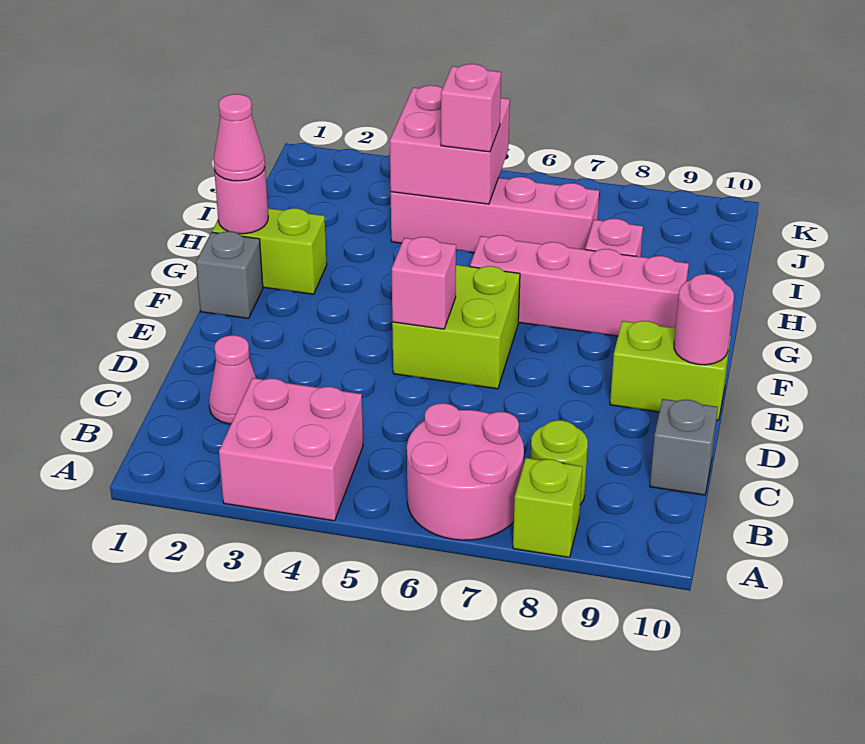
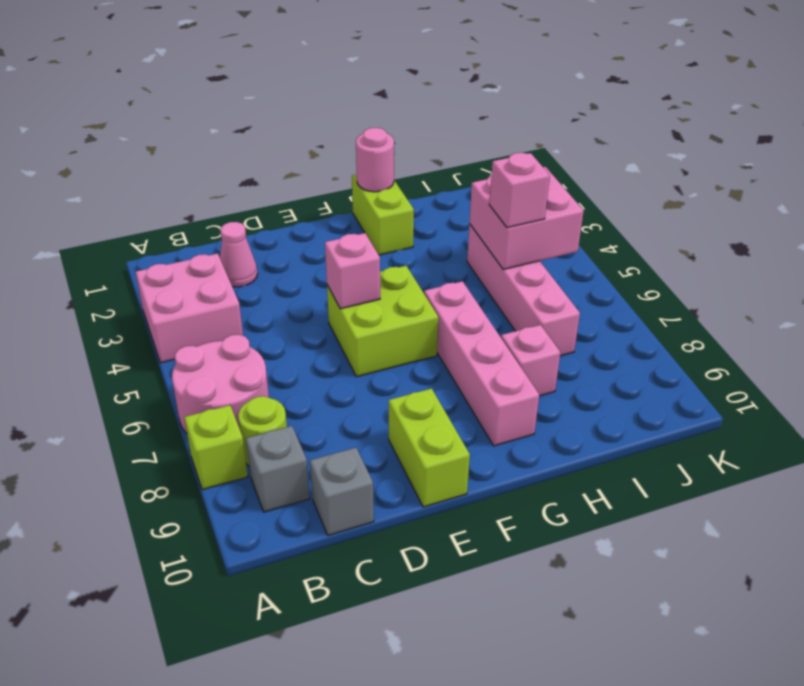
pink round brick E10 level 2 -> none
grey brick F1 level 1 -> grey brick B9 level 1
pink cone G1 level 3 -> none

